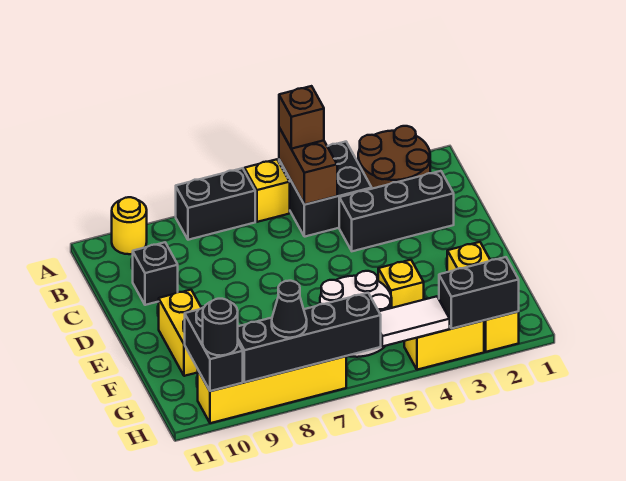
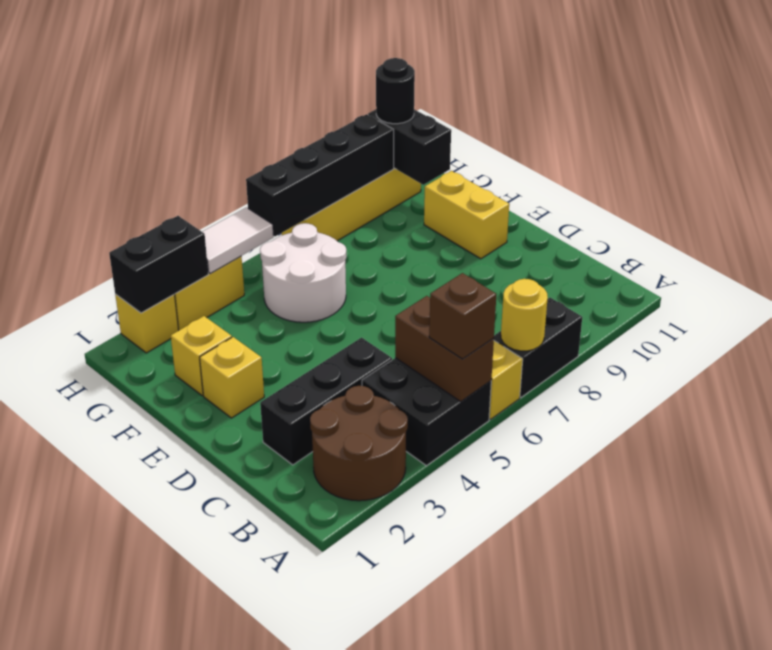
yellow round brick A10 level 1 -> yellow round brick A7 level 2
black brick C10 level 1 -> none
yellow brick F4 level 1 -> yellow brick E2 level 1
black cone H8 level 3 -> none

